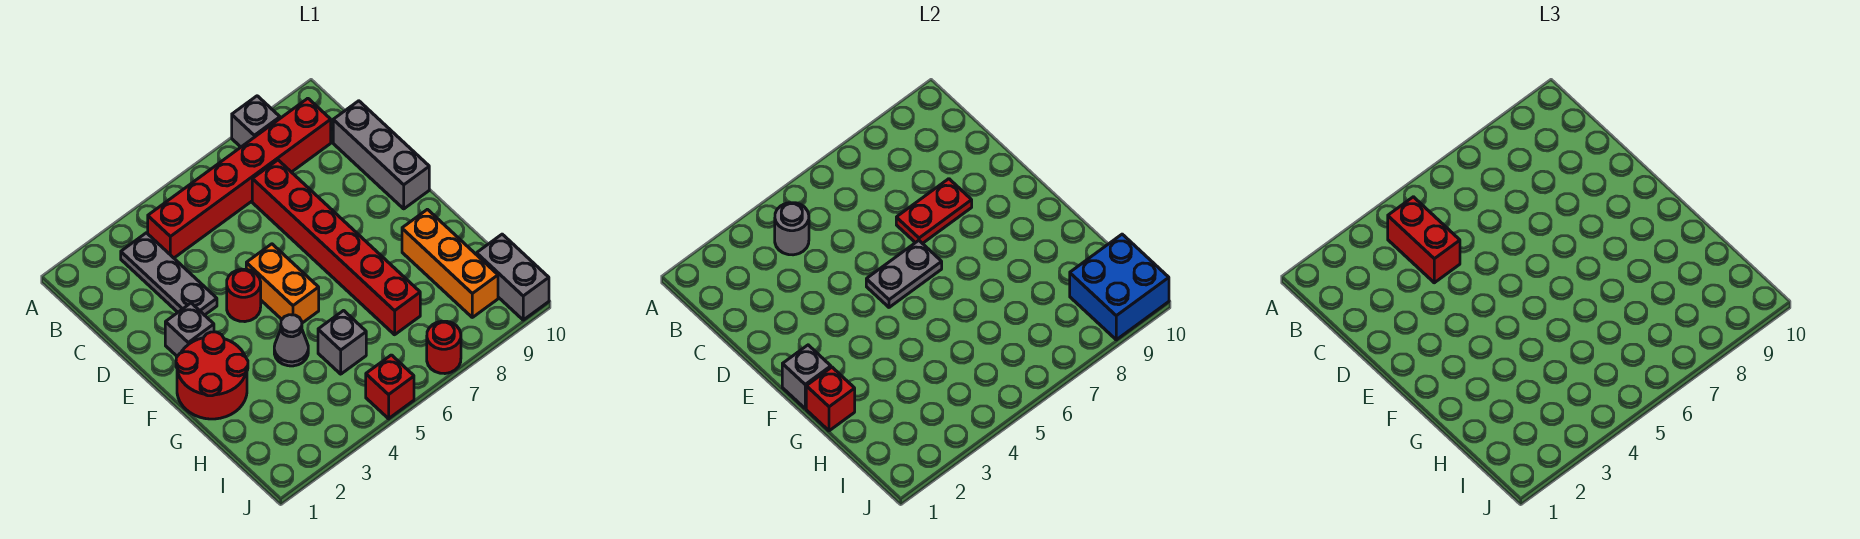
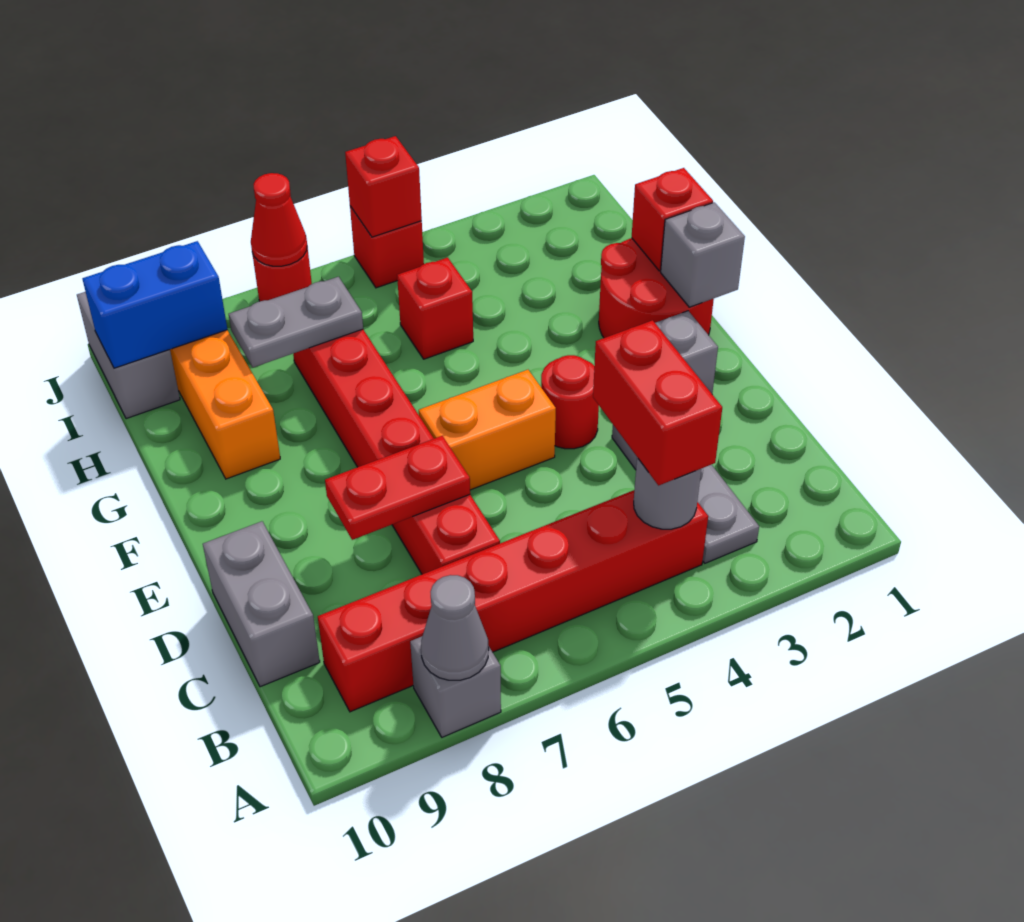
grey brick C10:E10 level 1 -> grey brick C10:D10 level 1
orange brick E5:F5 level 1 -> orange brick E5:E6 level 1
grey plate E5:E6 level 2 -> grey plate H7:H8 level 2
grey cone G4 level 1 -> grey cone A8 level 2
grey brick H5 level 1 -> red brick H5 level 1
blue brick I9:J10 level 2 -> blue brick I9:I10 level 2
none -> red brick J5 level 2
none -> red cone J7 level 2

